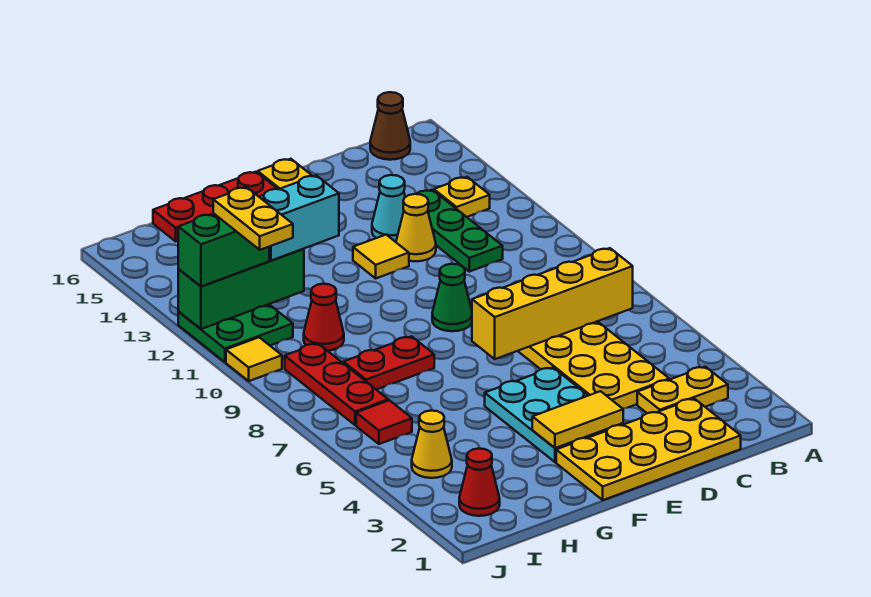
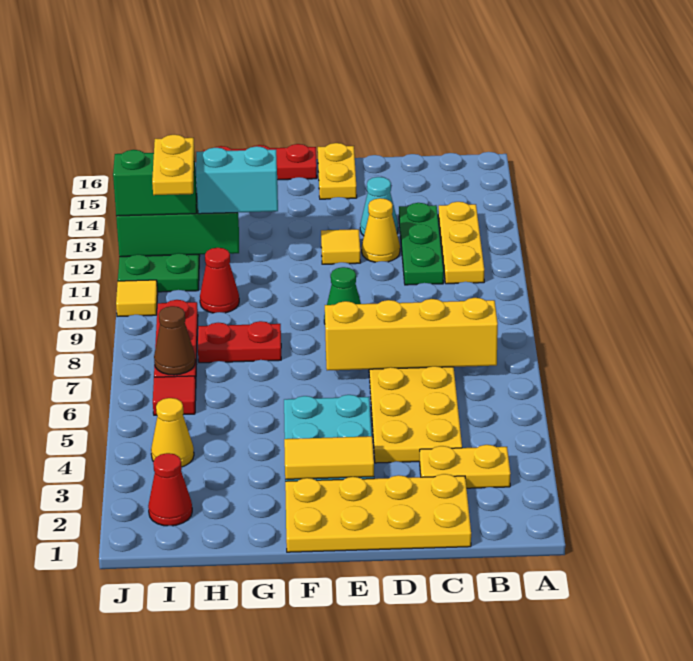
yellow plate B13 level 1 -> yellow plate B11:B13 level 1
brown cone B16 level 1 -> brown cone I7 level 2

